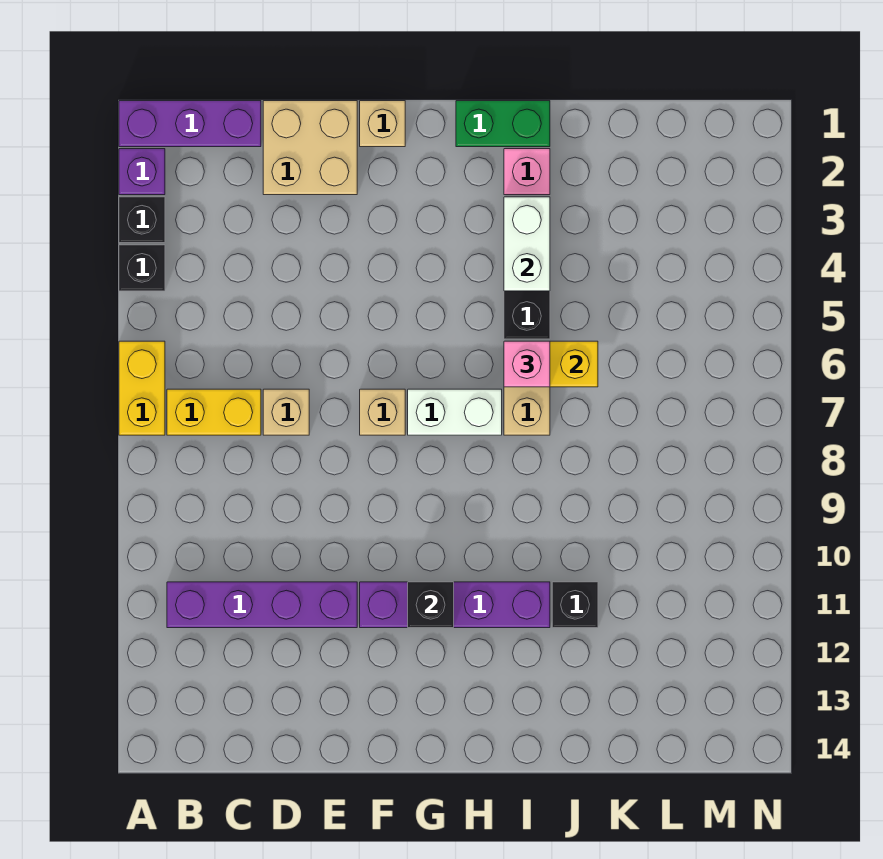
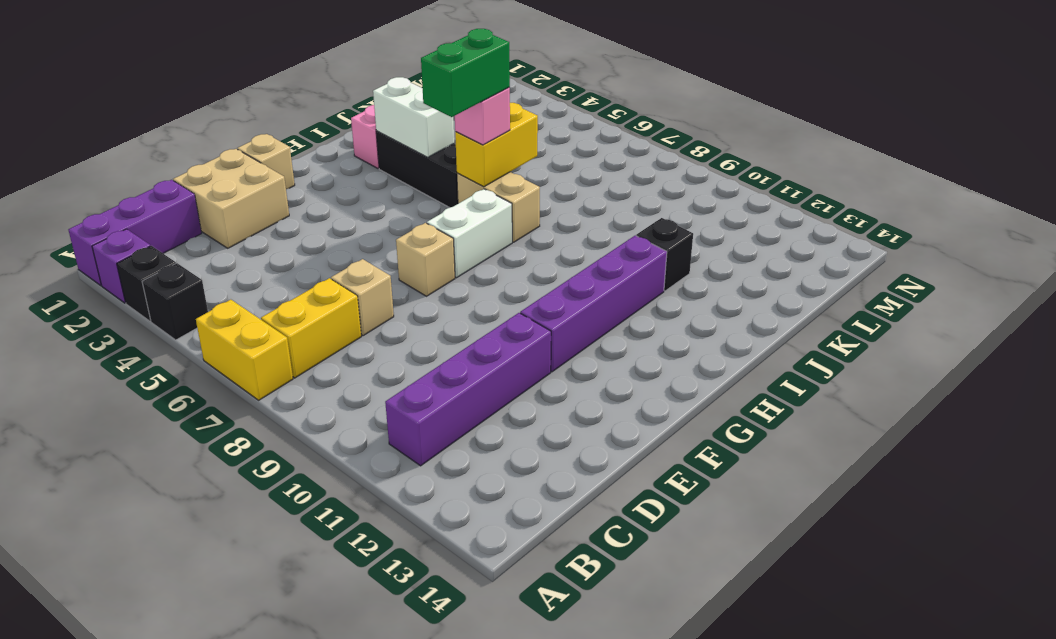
black brick G11 level 2 -> none
green brick H1:I1 level 1 -> green brick H6:I6 level 4

